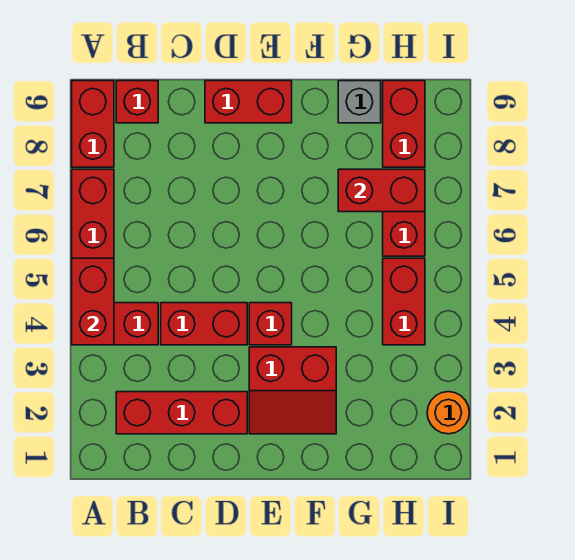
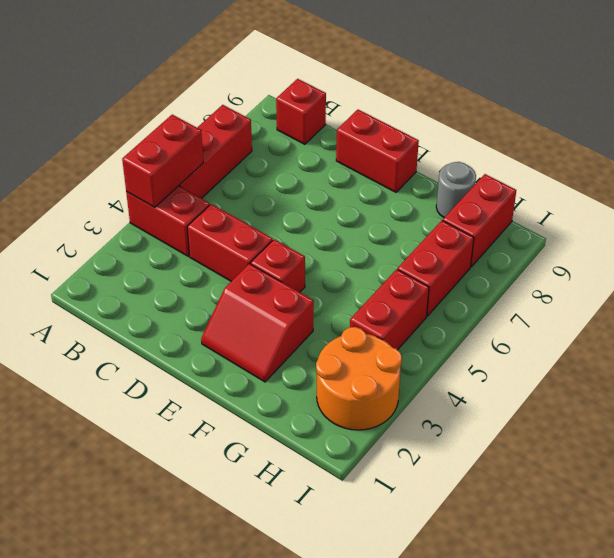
red brick A8:A9 level 1 -> none
red brick B2:D2 level 1 -> none
red brick G7:H7 level 2 -> none
grey brick G9 level 1 -> grey round brick G9 level 1
orange round brick I2 level 1 -> orange round brick H2:I3 level 1

